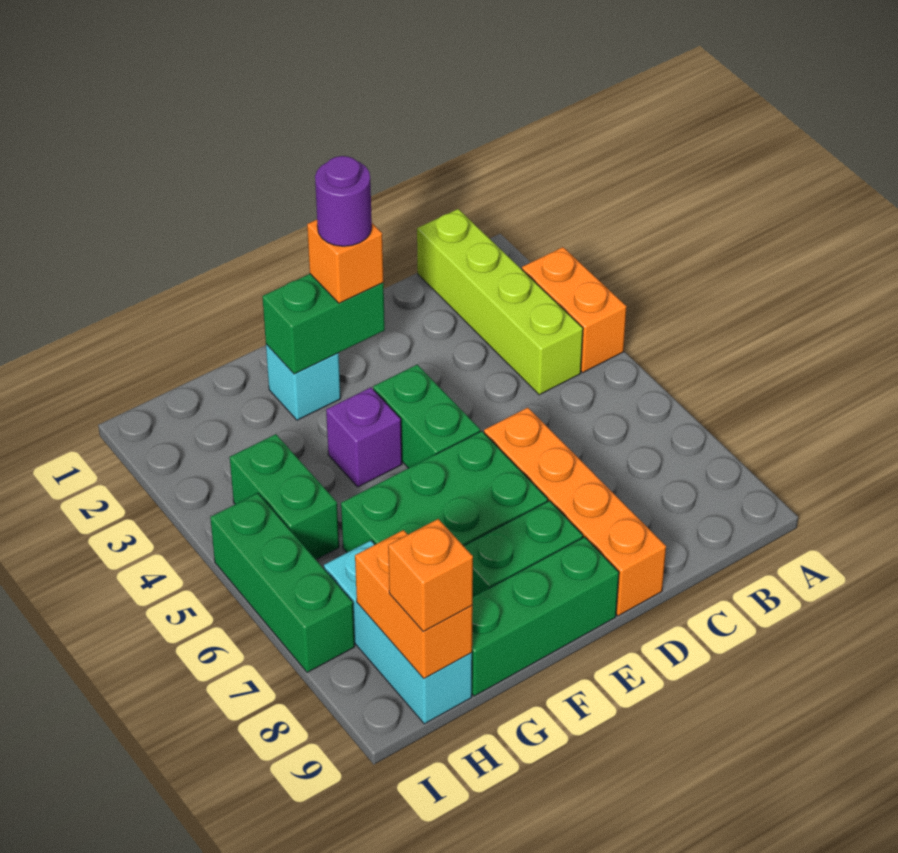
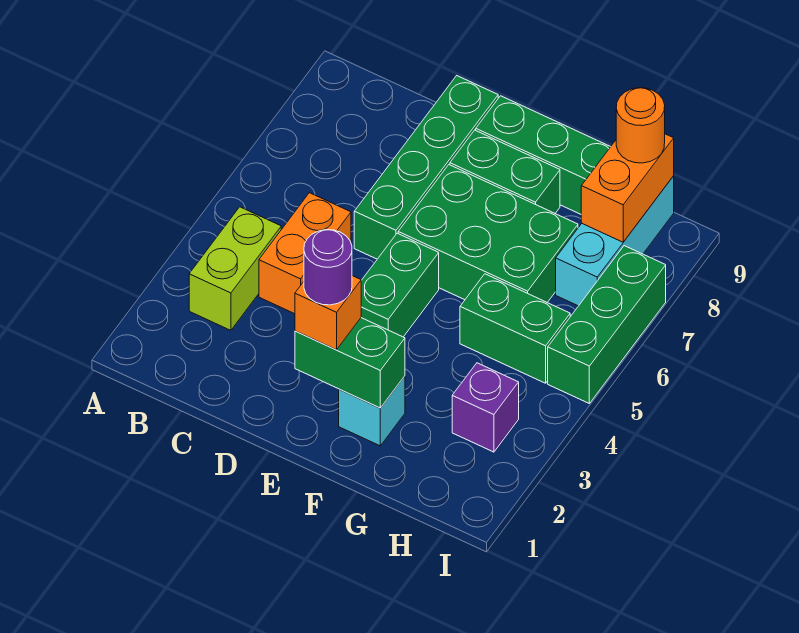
orange brick A3:A4 level 1 -> orange brick C4:C5 level 1
lime brick B1:B4 level 1 -> lime brick B3:B4 level 1
orange brick D6:D9 level 1 -> green brick D6:D9 level 1
purple brick F4 level 1 -> purple brick H3 level 1
green brick H4:H5 level 1 -> green brick G5:H5 level 1
orange brick H9 level 3 -> orange round brick H9 level 3

